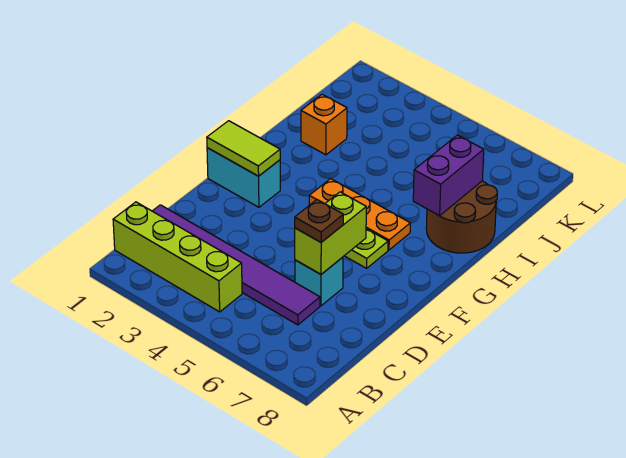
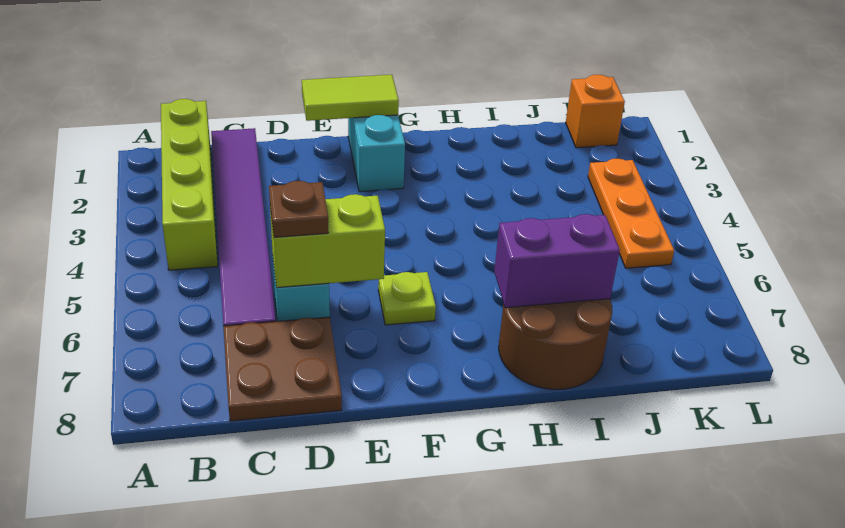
none -> brown plate C7:D8 level 1
lime tile F1:F2 level 2 -> lime tile E1:F1 level 2
orange plate G4:G6 level 1 -> orange plate K3:K5 level 1
orange brick I2 level 1 -> orange brick K1 level 1

